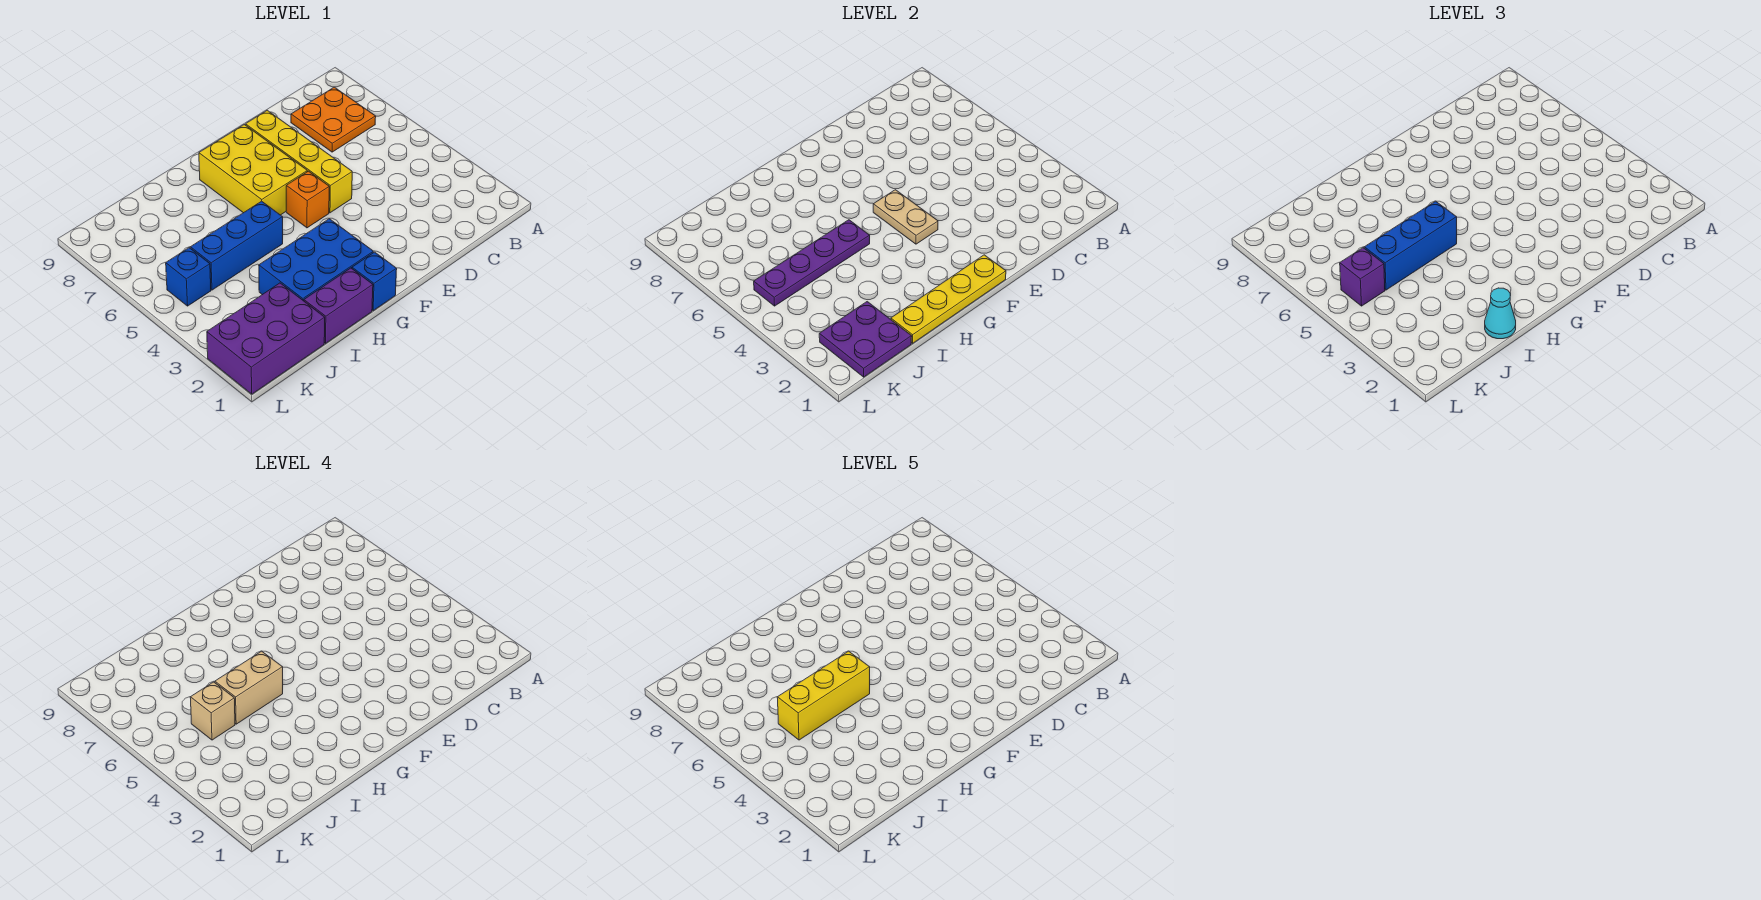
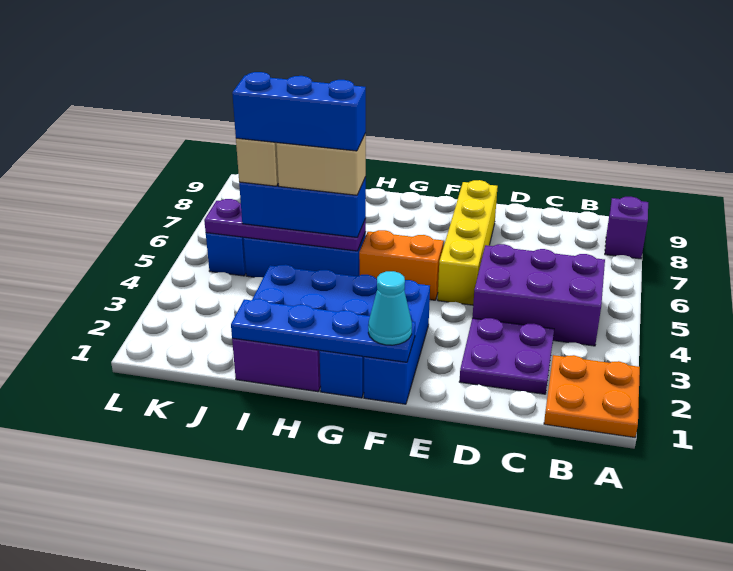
orange plate B7:C8 level 1 -> orange plate A1:B2 level 1
none -> blue brick F1:F3 level 1
yellow plate F1:I1 level 2 -> blue plate F1:I1 level 2
tan plate F4:F5 level 2 -> none
orange brick F5 level 1 -> orange brick F5:G5 level 1
yellow brick F6:G8 level 1 -> none
yellow brick H5:J5 level 5 -> blue brick H5:J5 level 5
cyan cone I1 level 3 -> cyan cone F1 level 3
purple brick J1:L2 level 1 -> purple brick B4:D5 level 1
purple plate J1:K2 level 2 -> purple plate C2:D3 level 1
purple brick K5 level 3 -> purple brick A8 level 1

